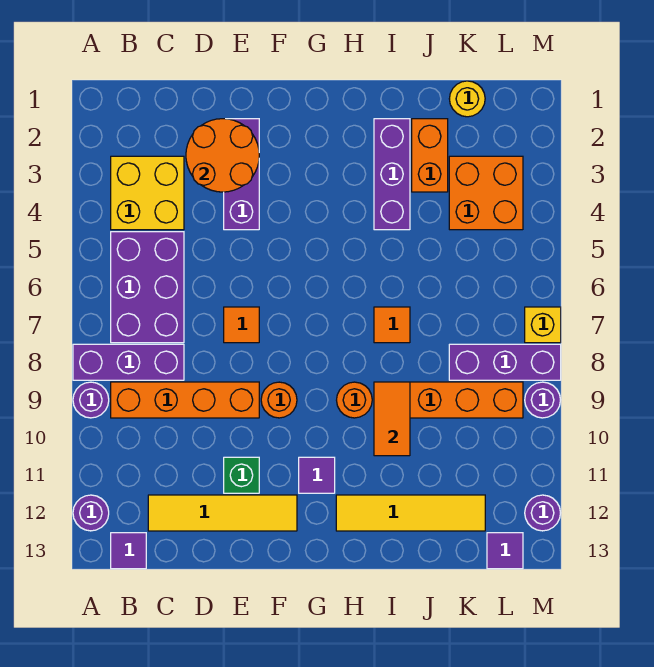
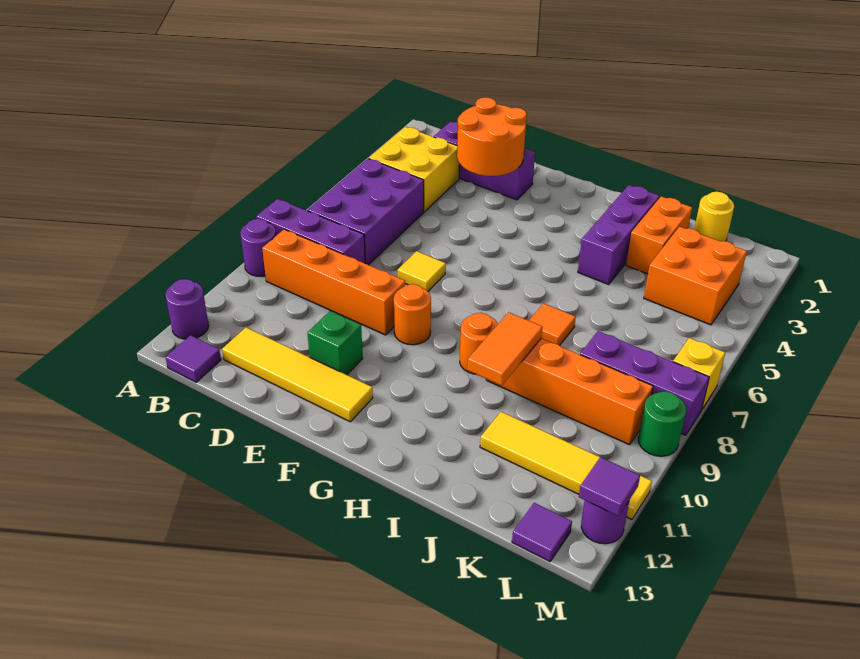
purple brick E2:E4 level 1 -> purple brick C2:E2 level 1
orange tile E7 level 1 -> yellow tile E7 level 1
purple tile G11 level 1 -> purple tile M12 level 2
yellow tile H12:K12 level 1 -> yellow tile J11:M11 level 1
purple round brick M9 level 1 -> green round brick M9 level 1

